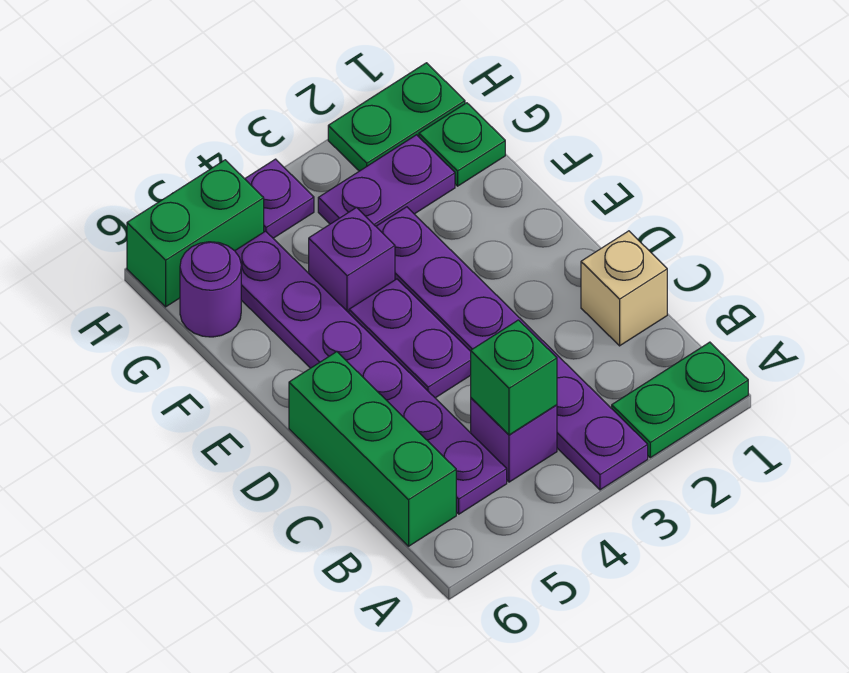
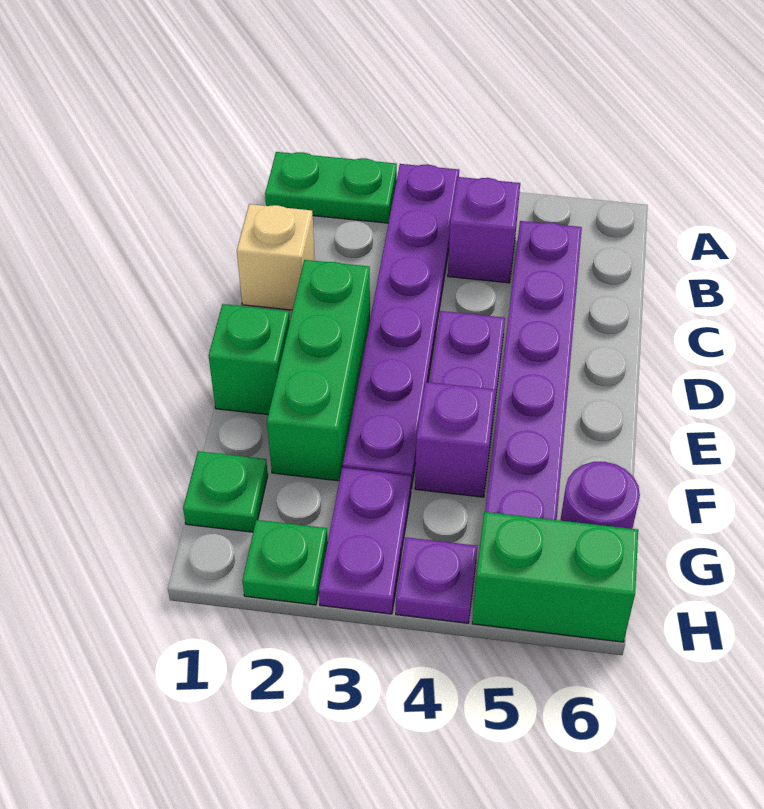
green brick B4 level 2 -> green brick E1 level 1
green brick B6:D6 level 1 -> green brick D2:F2 level 1
purple plate G2:G3 level 1 -> purple plate G3:H3 level 1
green plate H1:H2 level 1 -> green plate H2 level 1

